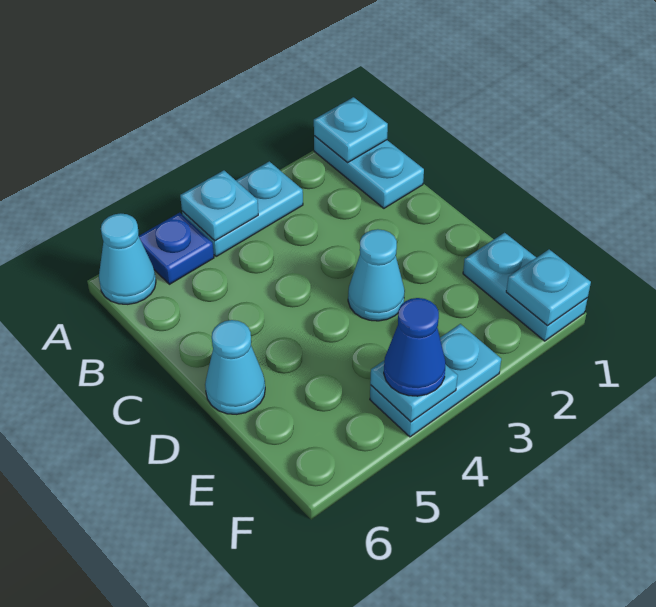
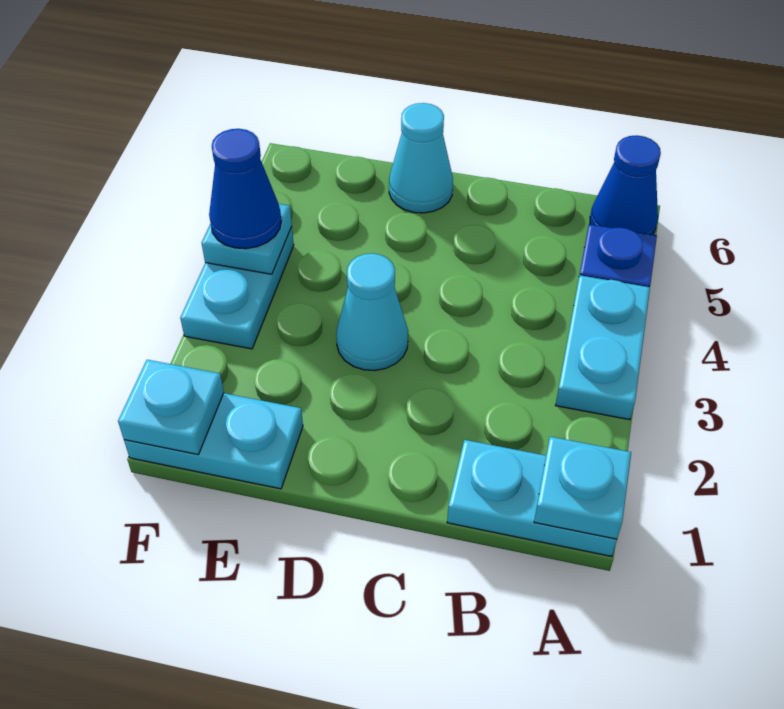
cyan plate A4 level 2 -> none
cyan cone A6 level 1 -> blue cone A6 level 1

